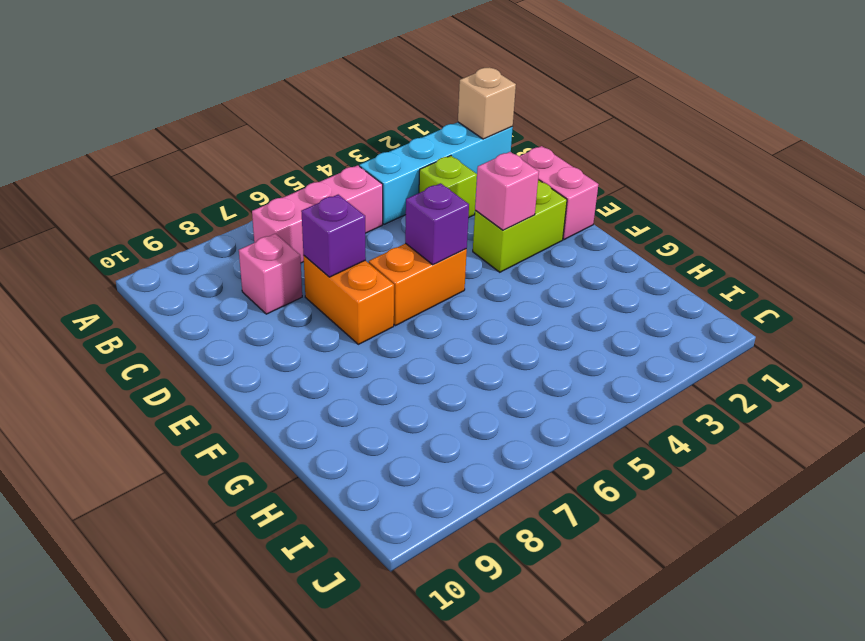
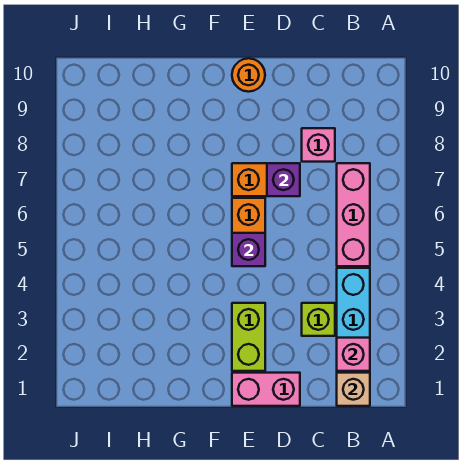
pink brick E3 level 2 -> pink brick B2 level 2
none -> orange round brick E10 level 1

